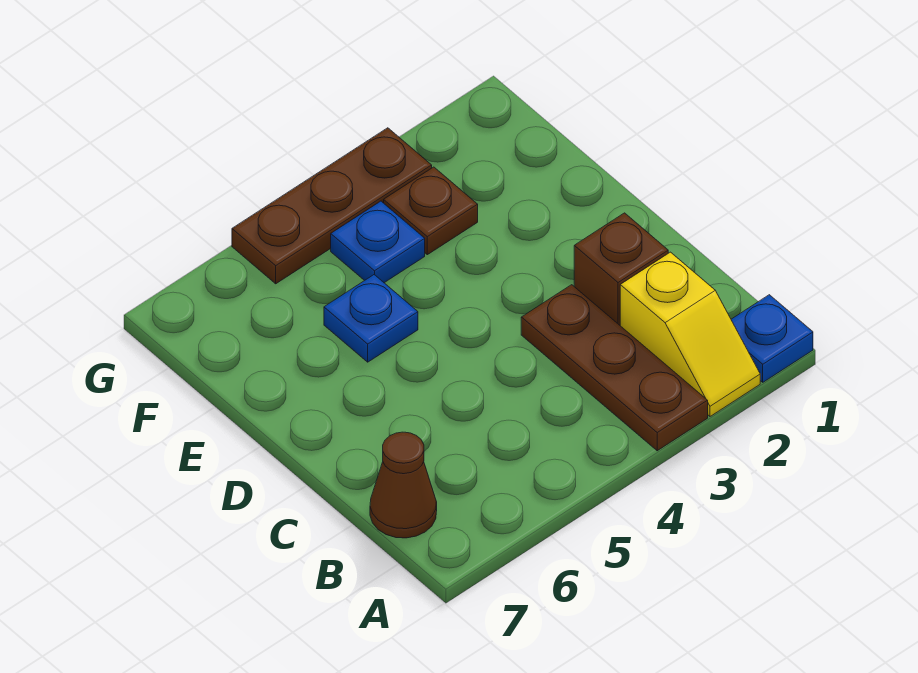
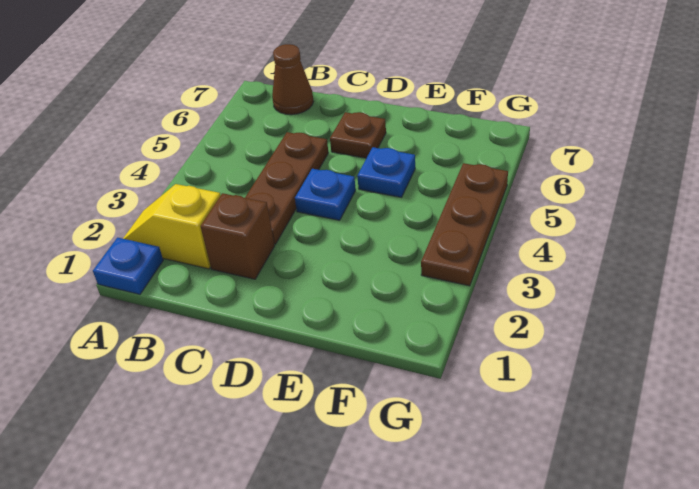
brown plate A3:C3 level 1 -> brown plate C3:C5 level 1
brown plate F3 level 1 -> brown plate D6 level 1
blue plate F4 level 1 -> blue plate D4 level 1

